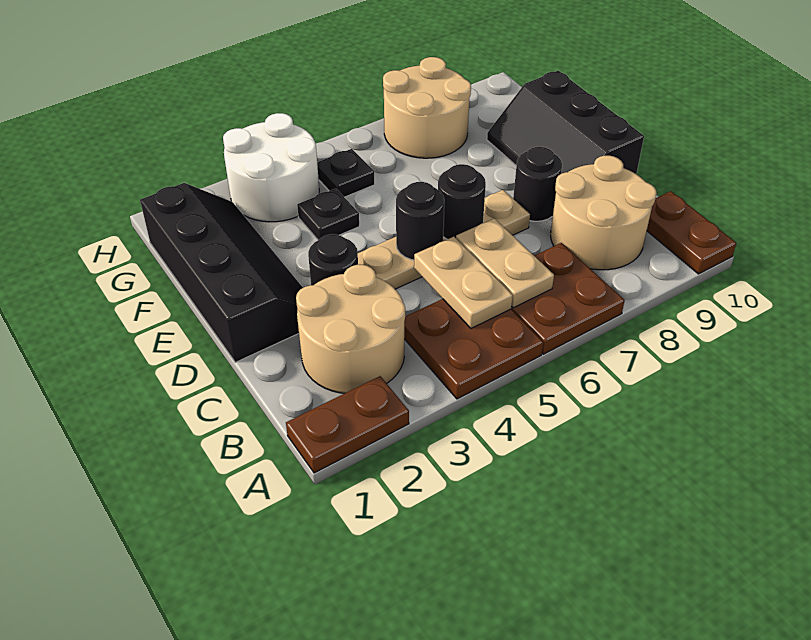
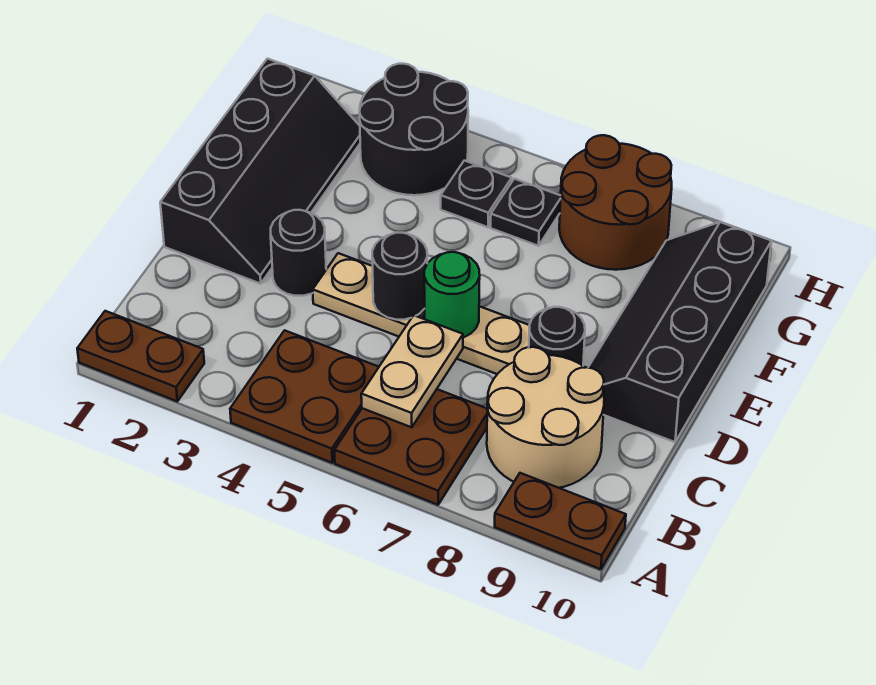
brown plate A10:B10 level 1 -> brown plate A9:A10 level 1
tan round brick B2:C3 level 1 -> none
tan plate B5:C5 level 2 -> none
black round brick D6 level 2 -> green round brick D6 level 2
black slope D9:F10 level 1 top 10 -> black slope D9:G10 level 1 top 10
black plate F4 level 1 -> black plate G6 level 1
white round brick G3:H4 level 1 -> black round brick G3:H4 level 1
tan round brick G7:H8 level 1 -> brown round brick G7:H8 level 1

